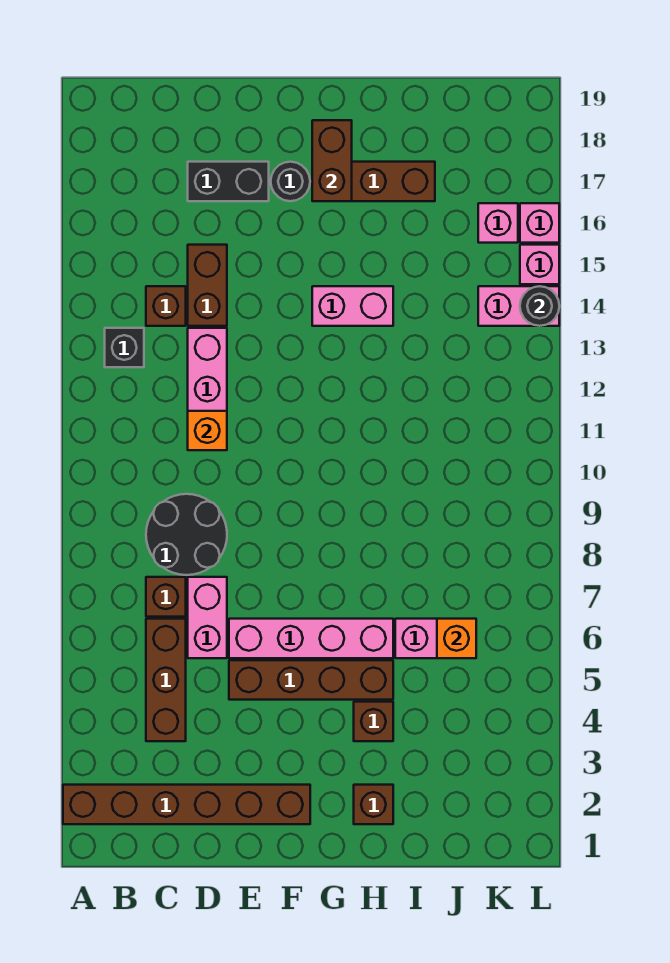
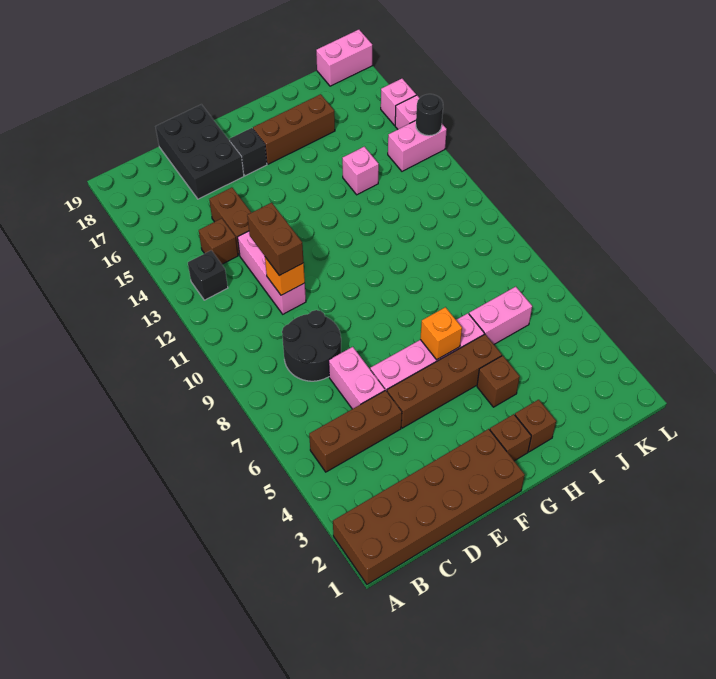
brown brick A2:F2 level 1 -> brown brick A1:F2 level 1
brown brick C4:C6 level 1 -> brown brick B5:D5 level 1
brown brick C7 level 1 -> brown brick G2 level 1
black brick D17:E17 level 1 -> black brick D17:E19 level 1
black round brick F17 level 1 -> black brick F17 level 1
pink brick G14:H14 level 1 -> pink brick K19:L19 level 1
brown brick G17:G18 level 2 -> brown brick D11:D12 level 3
orange brick J6 level 2 -> orange brick G6 level 2
pink brick K16 level 1 -> pink brick I14 level 1

